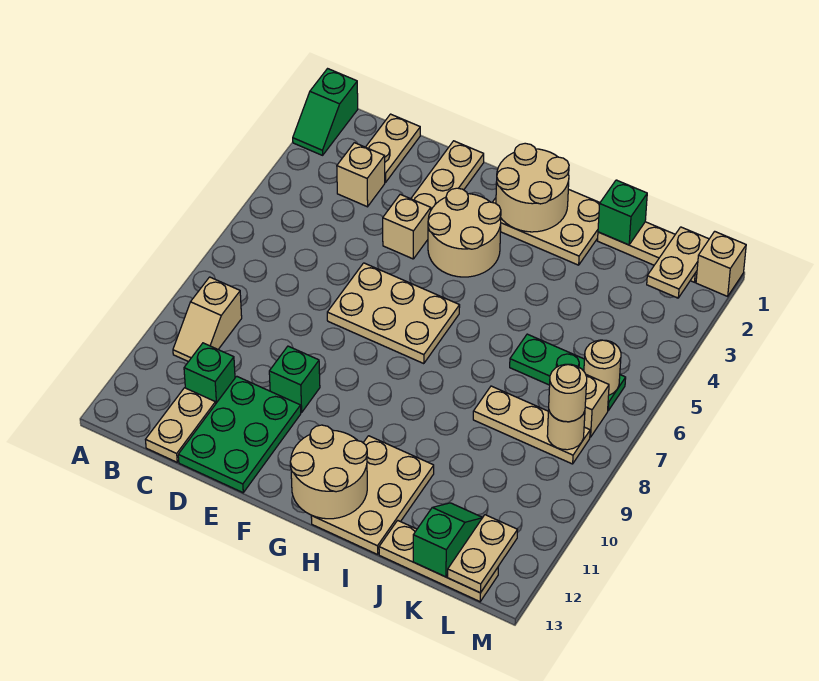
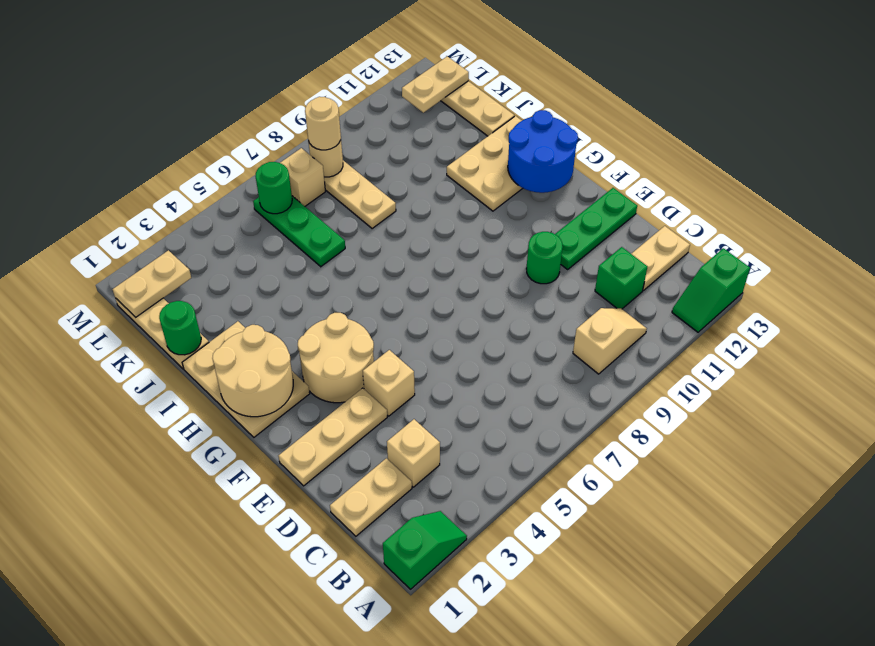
green plate D11:E13 level 1 -> green plate E11:E13 level 1
tan plate E6:G7 level 1 -> none
green brick E10 level 1 -> green round brick E10 level 1
tan round brick G12:H13 level 2 -> blue round brick G12:H13 level 2
green brick J1 level 2 -> green round brick J1 level 2
green slope K12:K13 level 2 top 13 -> green slope A12:A13 level 1 top 13
tan round brick L6 level 2 -> green round brick L6 level 2
tan brick M1 level 1 -> none

